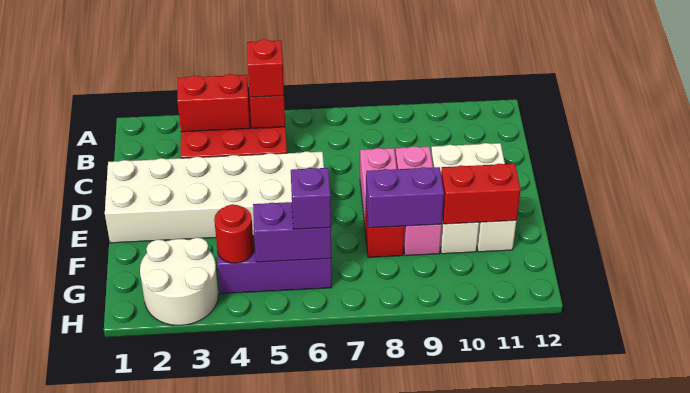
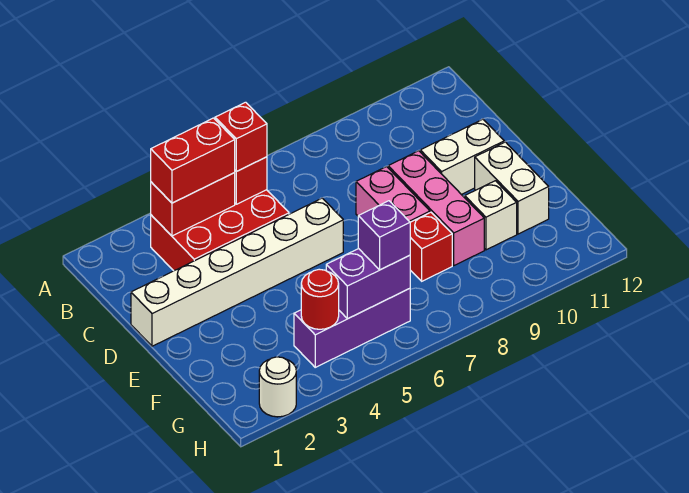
white brick D1:E6 level 1 -> white brick D1:D6 level 1
purple brick F8:F9 level 2 -> none
red brick F10:F11 level 2 -> red brick B3:B4 level 3
white round brick G2:H3 level 1 -> white round brick H2 level 1

